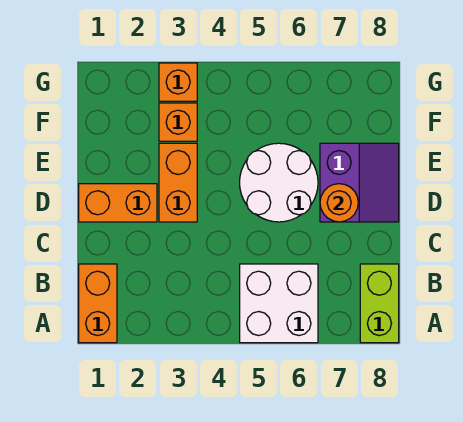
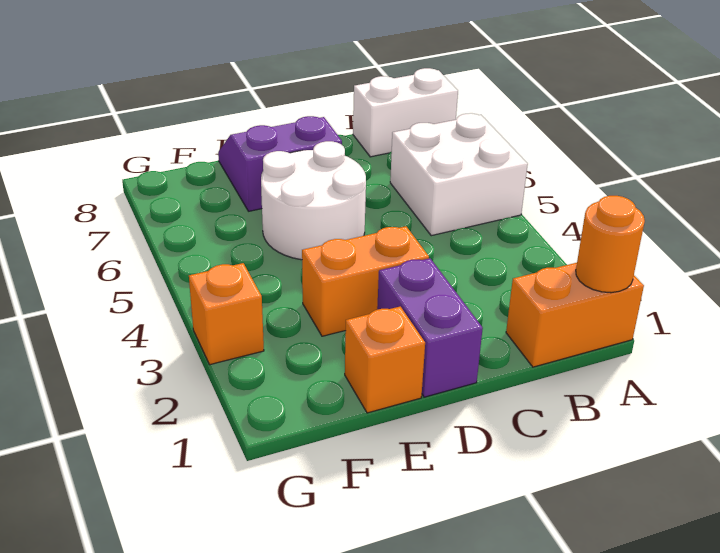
lime brick A8:B8 level 1 -> white brick A8:B8 level 1
orange brick D1:D2 level 1 -> purple brick D1:D2 level 1
orange round brick D7 level 2 -> orange round brick A1 level 2
orange brick F3 level 1 -> orange brick E1 level 1

